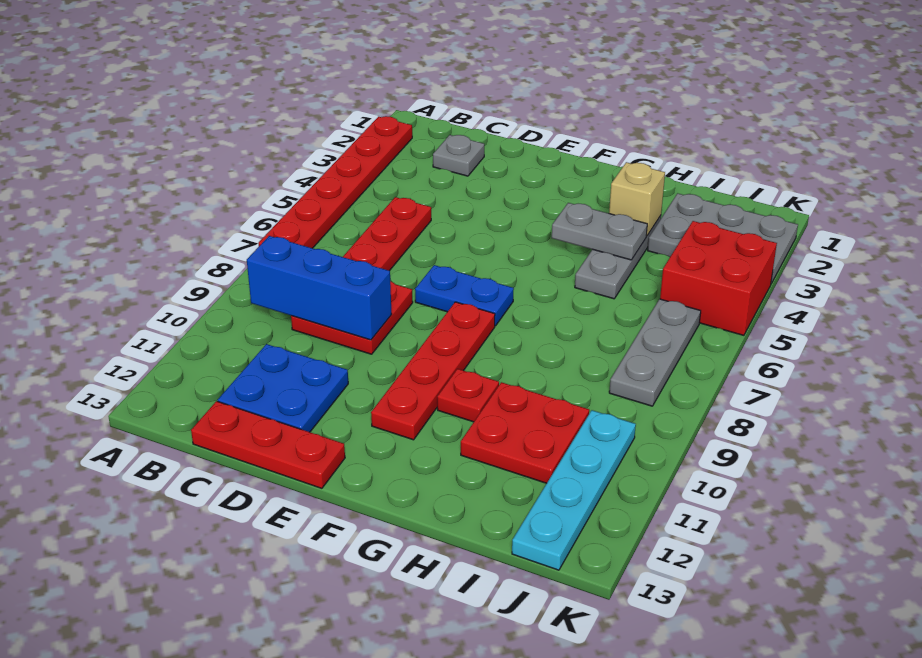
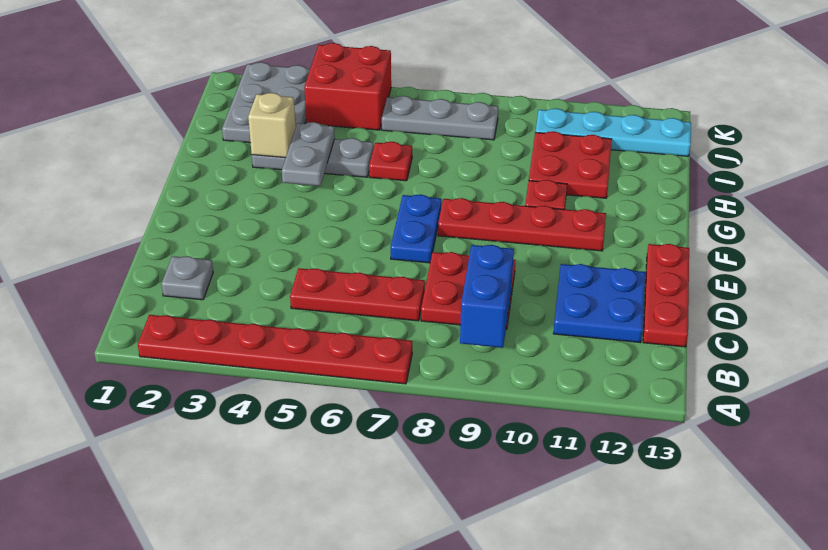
blue brick B9:D9 level 2 -> blue brick B9:C9 level 2
none -> red plate H6 level 1

